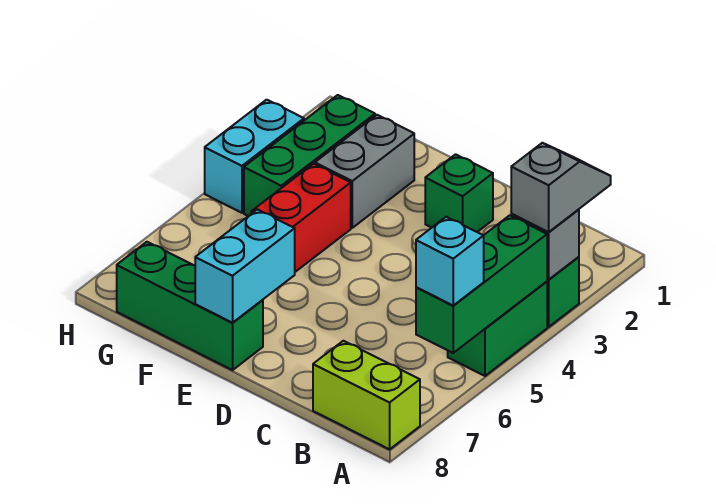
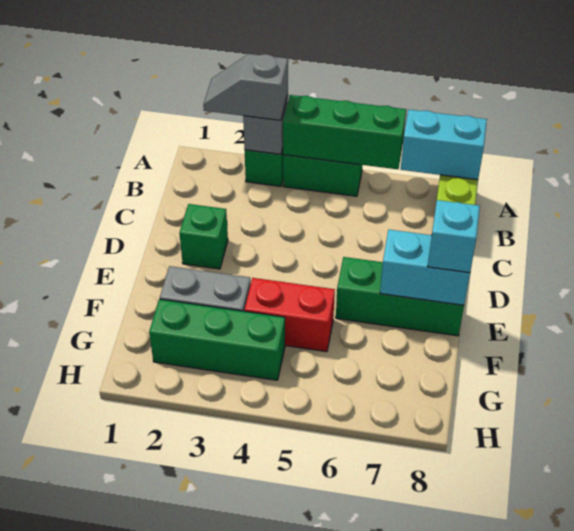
cyan brick A6 level 3 -> cyan brick E8 level 3
green brick E8:G8 level 1 -> green brick E6:E8 level 1
cyan brick H3:H4 level 1 -> cyan brick A7:A8 level 2

